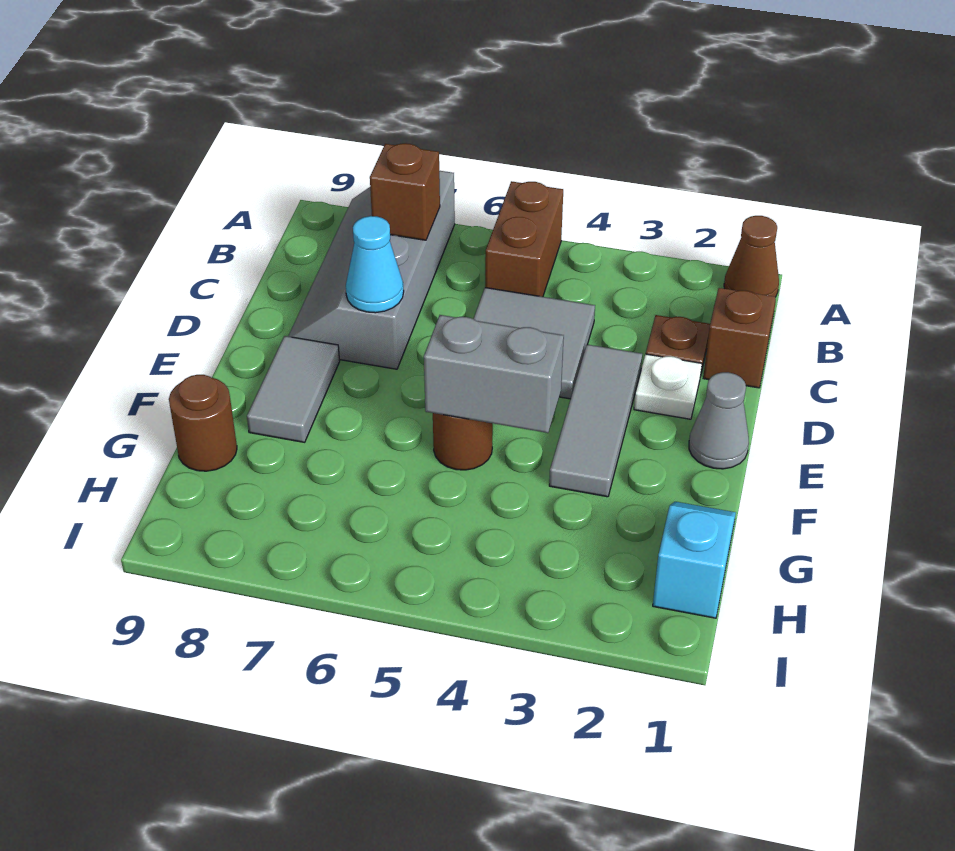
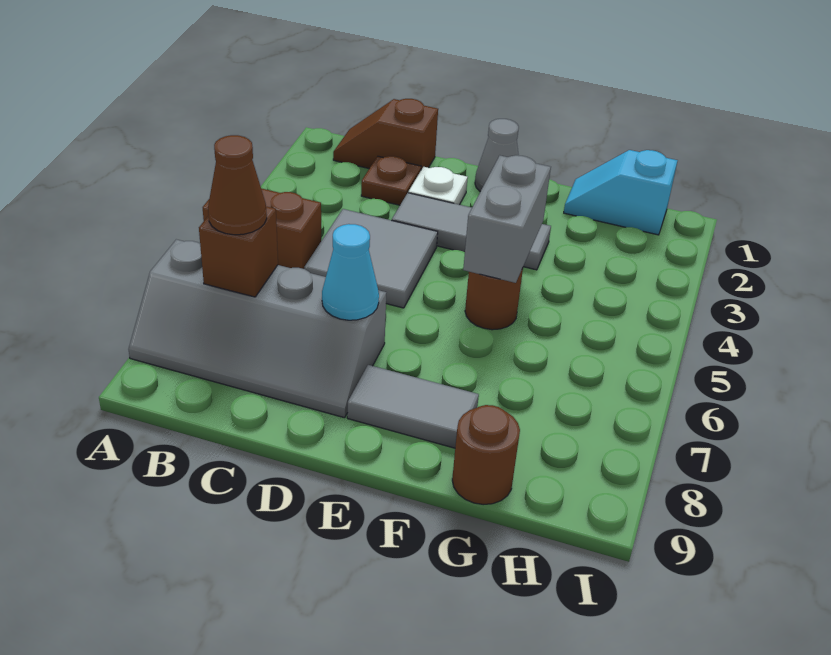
brown cone A1 level 1 -> brown cone B7 level 3

